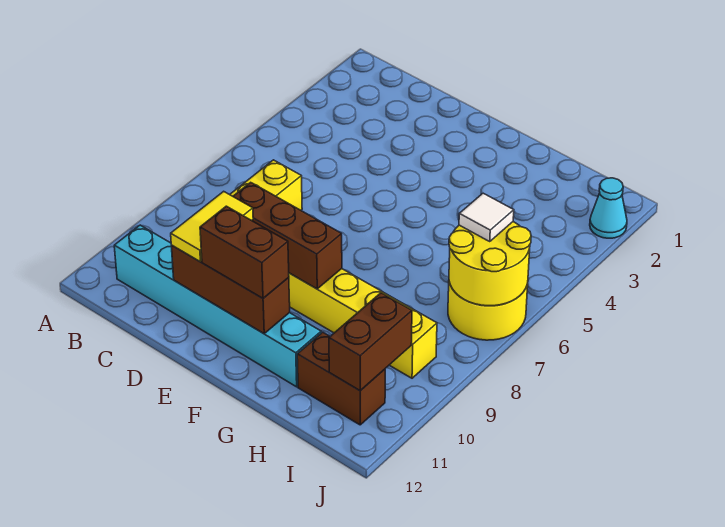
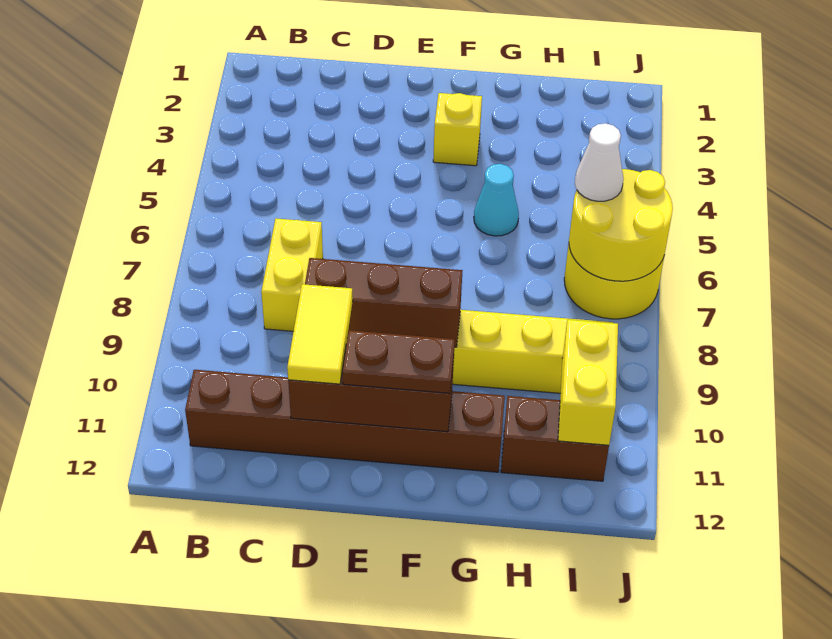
cyan brick B11:G11 level 1 -> brown brick B11:G11 level 1
brown brick E11:F11 level 3 -> brown plate E11:F11 level 3
none -> yellow brick F3 level 1
white tile I6 level 3 -> white cone I6 level 3
brown brick I10:I11 level 2 -> yellow brick I10:I11 level 2
cyan cone J2 level 1 -> cyan cone G5 level 1

